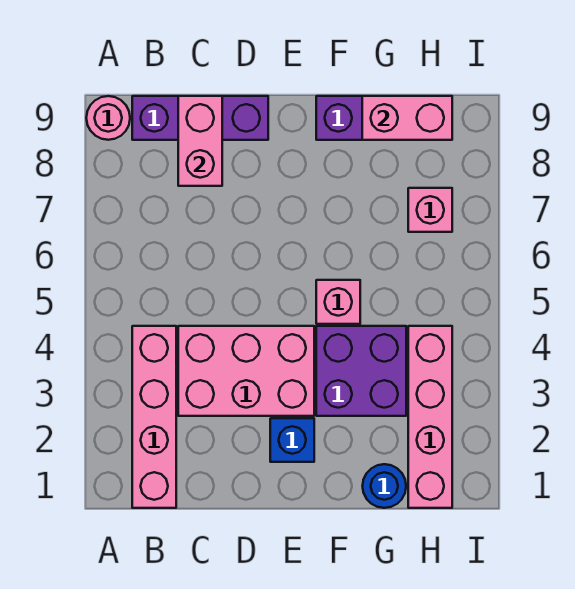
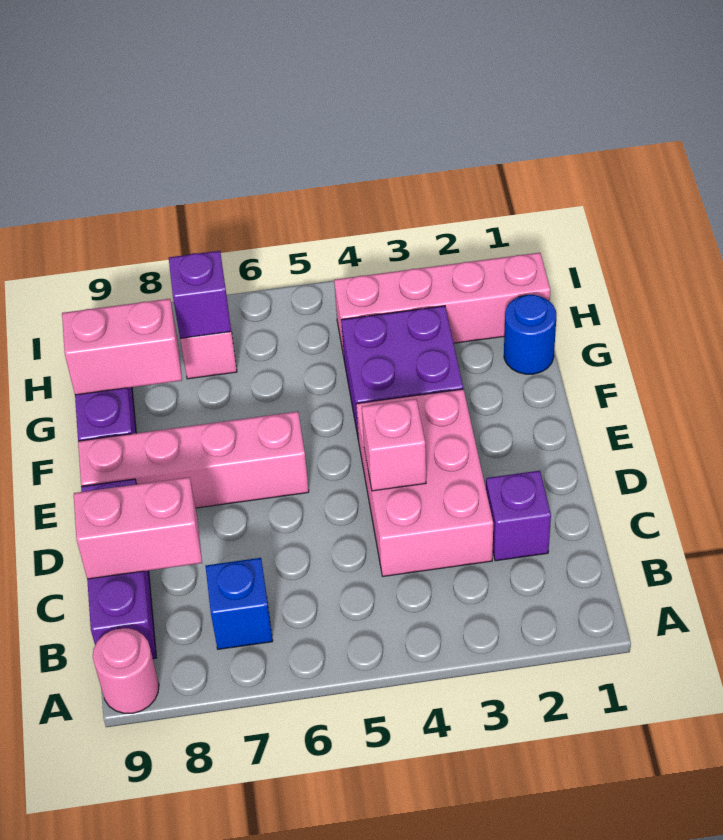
pink brick B1:B4 level 1 -> pink brick E6:E9 level 1
none -> purple brick C2 level 1
blue brick E2 level 1 -> blue brick B7 level 1
pink brick F5 level 1 -> pink brick D4 level 2
pink brick G9:H9 level 2 -> pink brick G8:G9 level 2
none -> purple brick H7 level 2

